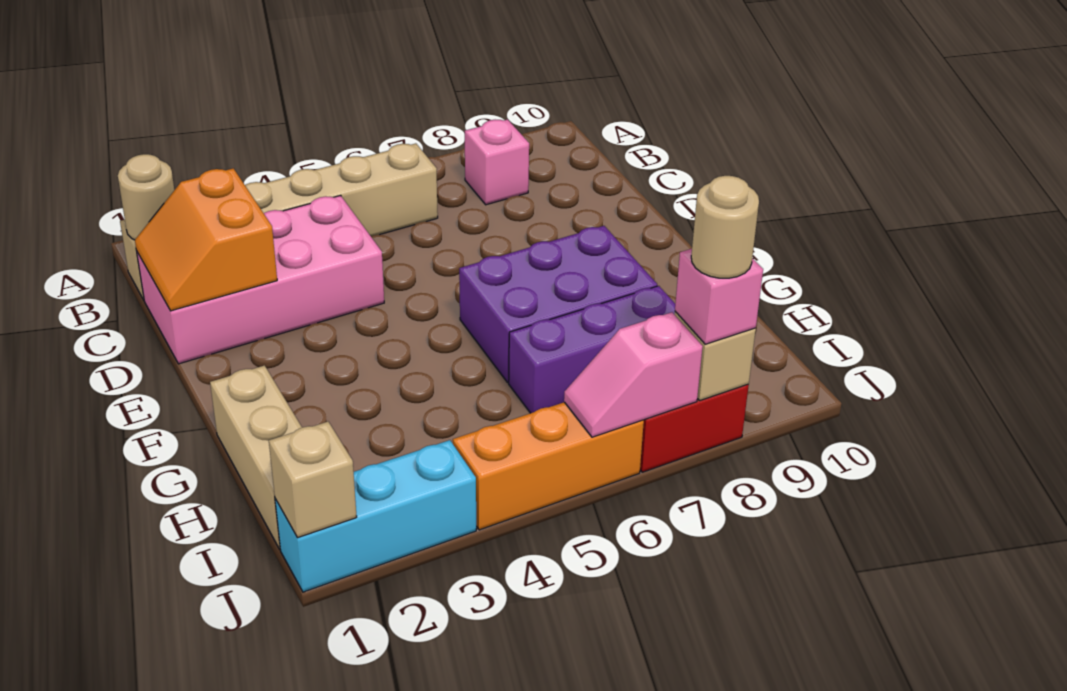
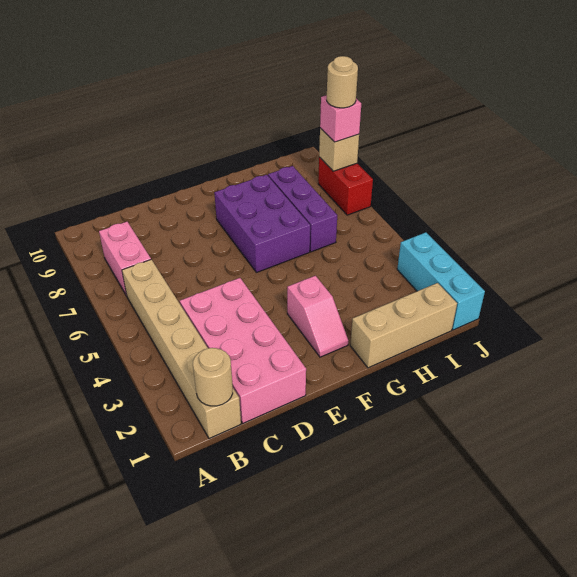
pink brick B8 level 1 -> pink brick B7:B8 level 1
orange slope C1:D2 level 2 top 2 -> none
tan brick J1 level 2 -> none
orange brick J4:J6 level 1 -> none
pink slope J6:J7 level 2 top 7 -> pink slope F2:F3 level 1 top 3

